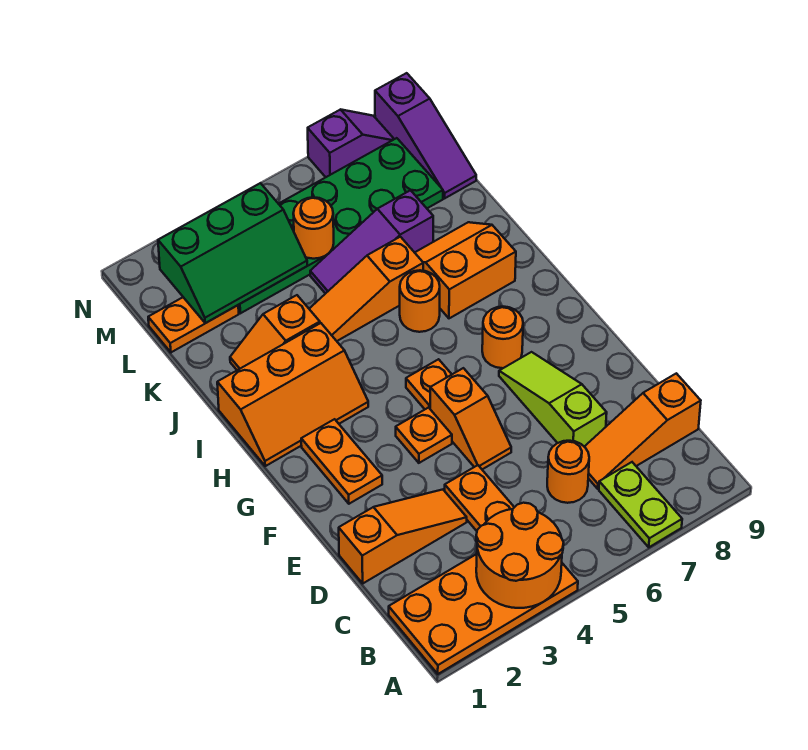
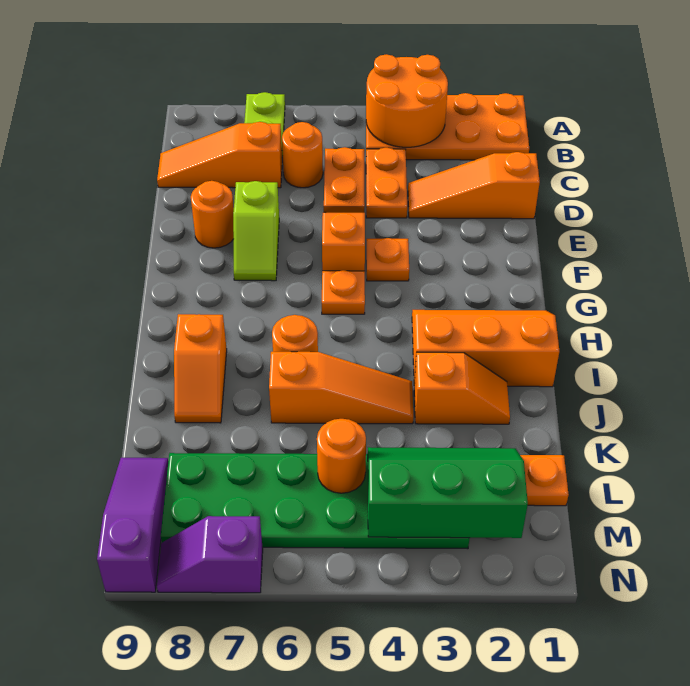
orange slope C7:C9 level 1 top 9 -> orange slope C7:C9 level 1 top 7
lime slope D7:F7 level 1 top D -> lime slope E7:F7 level 1 top E
orange plate F2:G2 level 1 -> orange plate C5:D5 level 1
orange round brick G7 level 1 -> orange round brick E8 level 1
orange slope I7:J8 level 1 top I -> orange slope I8:J8 level 1 top I
purple slope K5:K7 level 1 top 7 -> none

